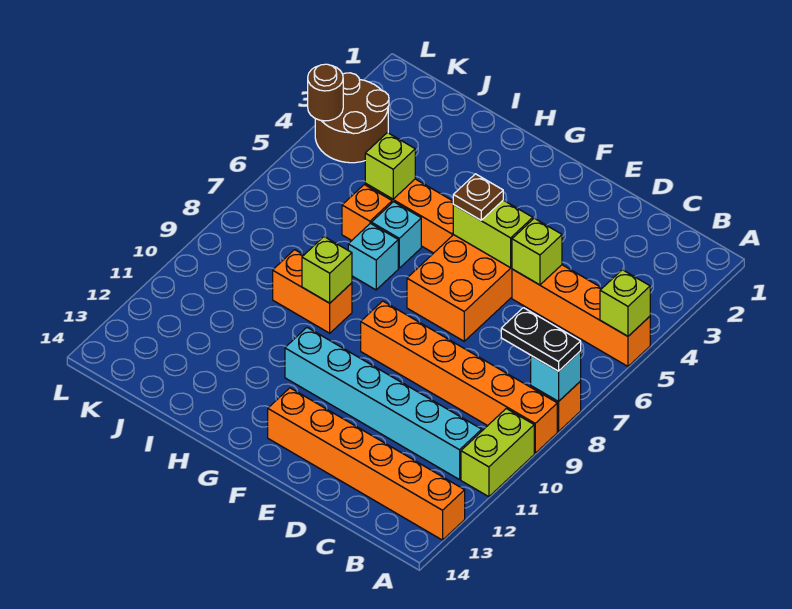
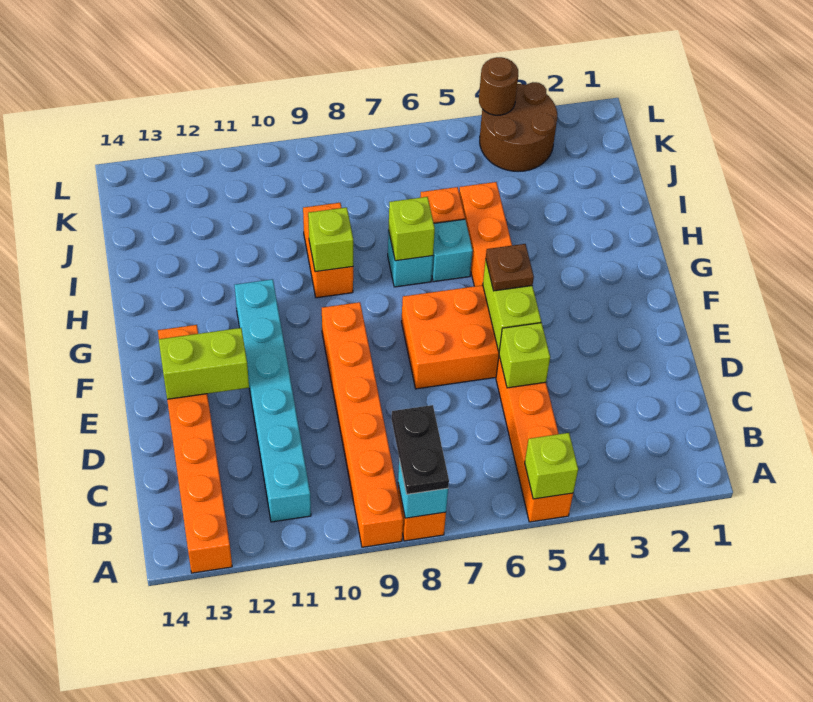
lime brick A10:A11 level 1 -> lime brick E12:E13 level 2
lime brick I5 level 2 -> lime brick H7 level 2

